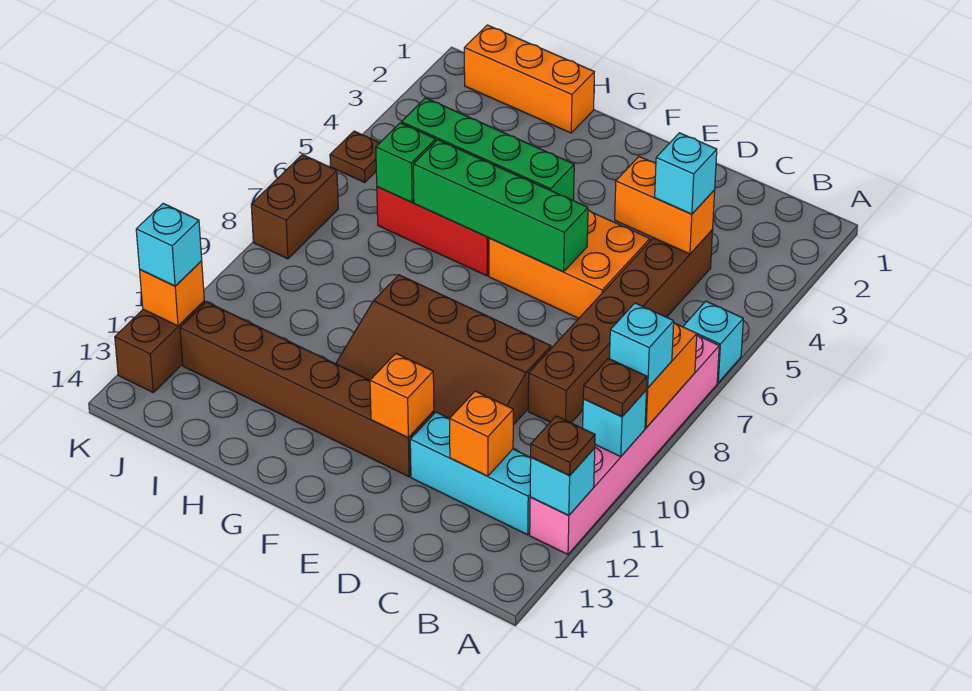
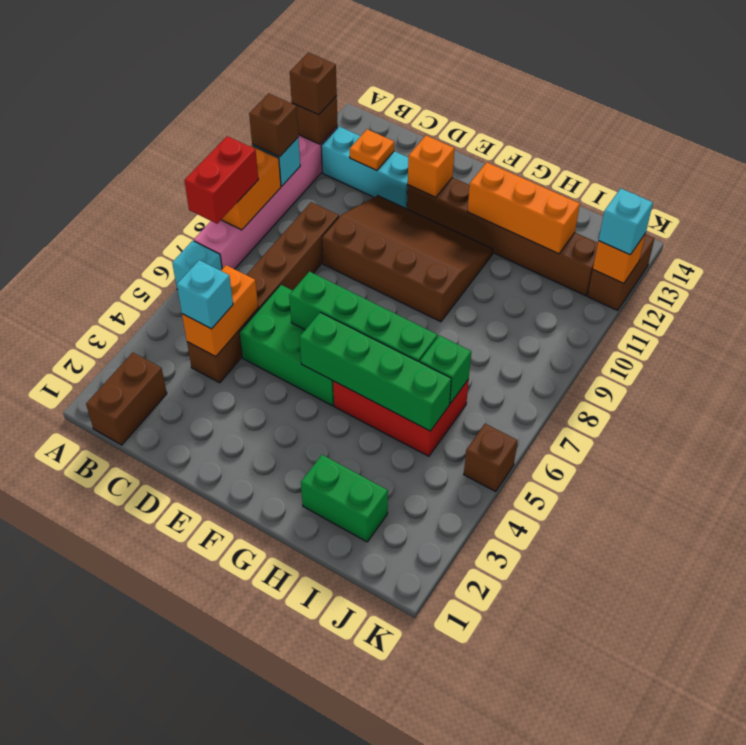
none -> red brick A7:A8 level 3
cyan brick A9 level 3 -> none
brown plate A10 level 3 -> brown brick A10 level 3
cyan brick A12 level 2 -> brown brick A12 level 2
brown plate A12 level 3 -> brown brick A12 level 3
orange brick C4:D4 level 2 -> orange brick C4:C5 level 2
orange brick C12 level 2 -> orange plate C12 level 2
orange brick D5:F6 level 1 -> green brick D5:F6 level 1
orange brick H1:J1 level 1 -> orange brick G12:I12 level 2
none -> green brick H2:I2 level 1
brown plate K5 level 1 -> brown brick K5 level 1
brown brick K7:K8 level 1 -> brown brick B1:B2 level 1

